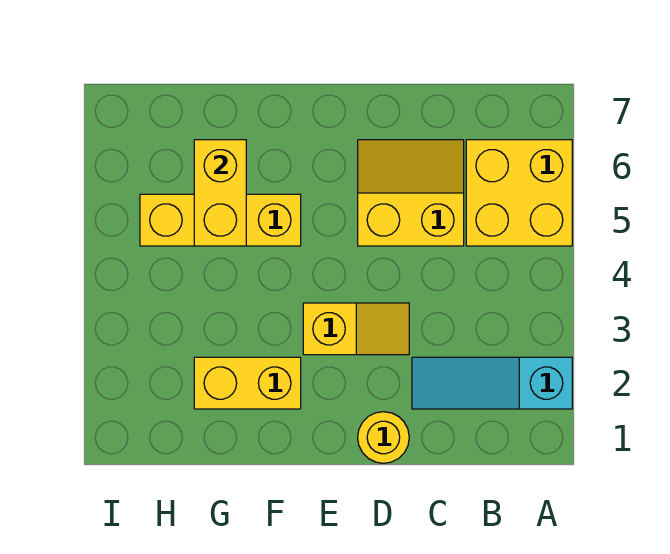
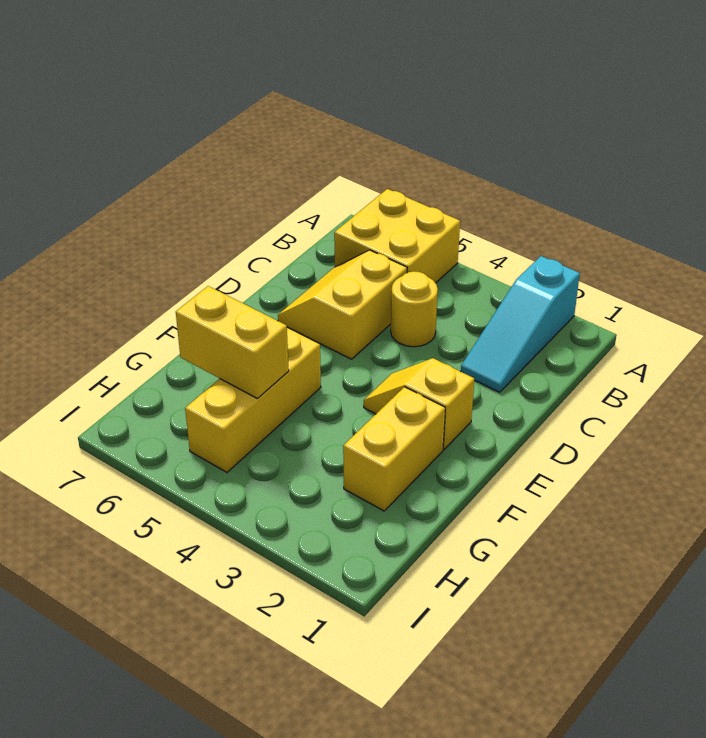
yellow round brick D1 level 1 -> yellow round brick C4 level 1
yellow slope D3:E3 level 1 top E -> yellow slope E2:E3 level 1 top 2

